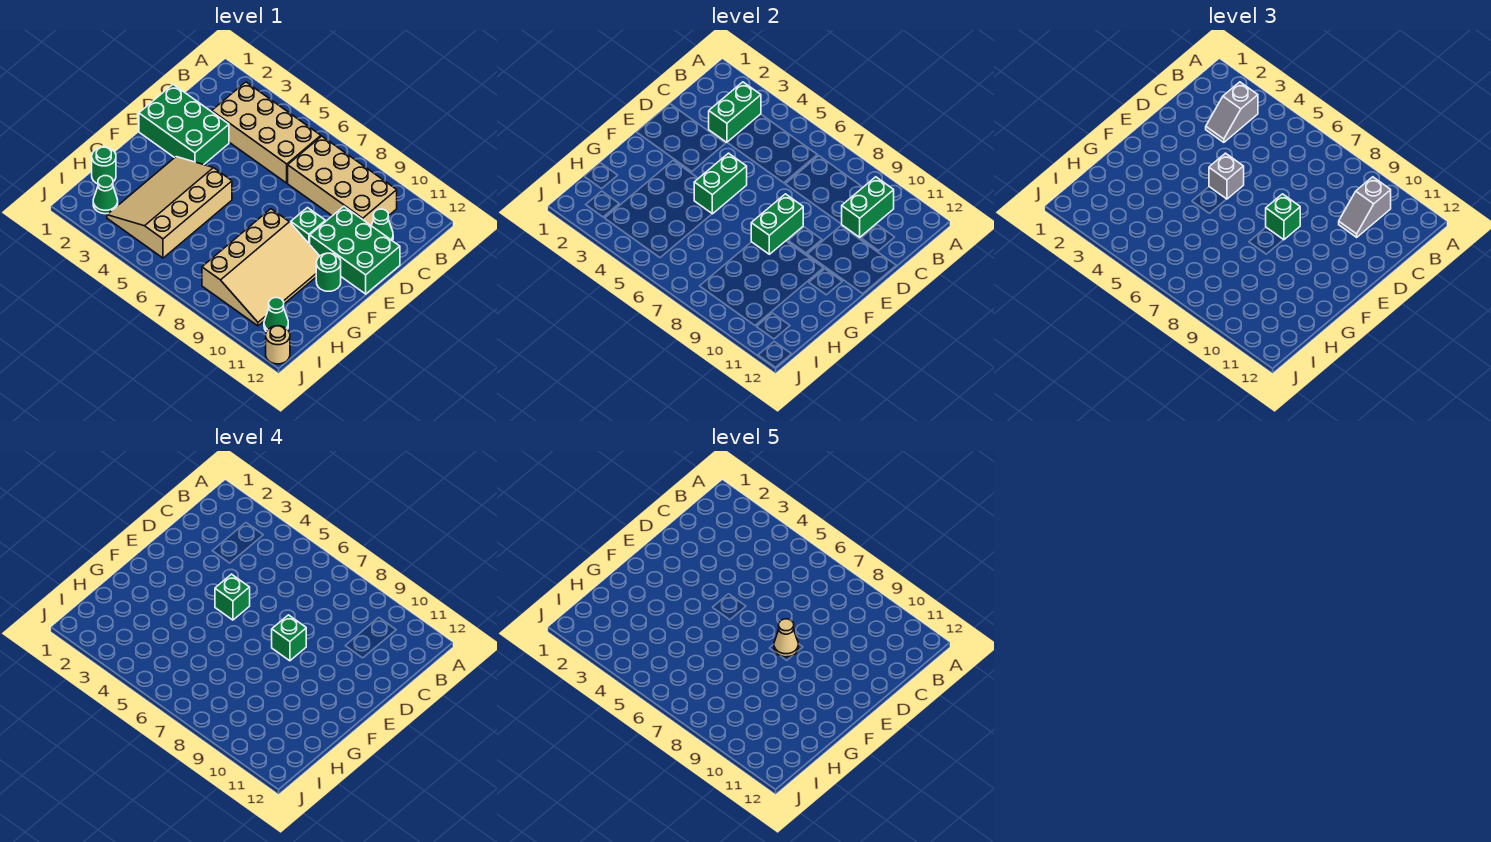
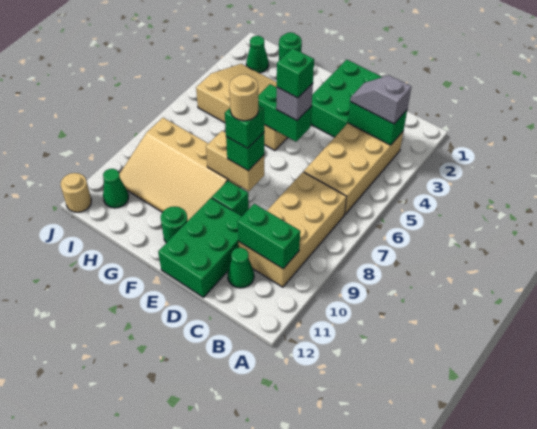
grey slope B10:C10 level 3 top B -> none
green brick E8:F8 level 2 -> tan brick E8:F8 level 2
tan cone E8 level 5 -> tan round brick E8 level 5

